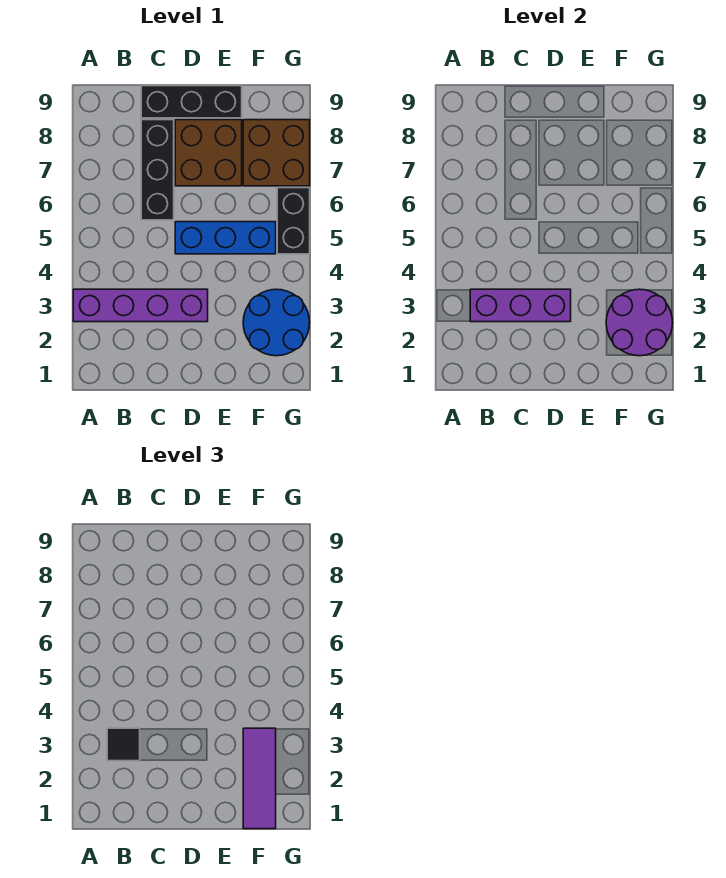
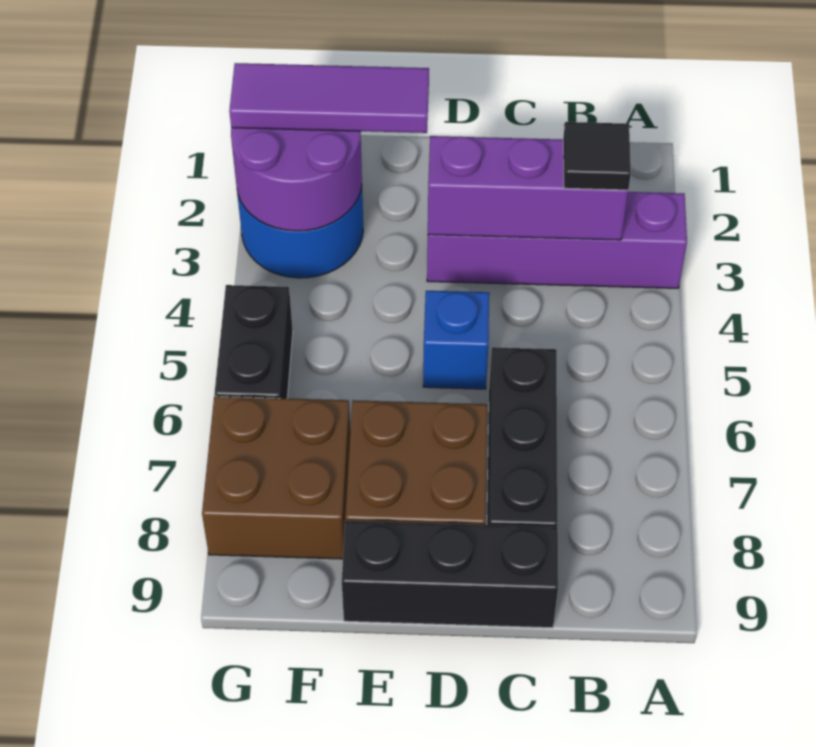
blue brick D5:F5 level 1 -> blue brick D5 level 1
purple tile F1:F3 level 3 -> purple tile E2:G2 level 3

